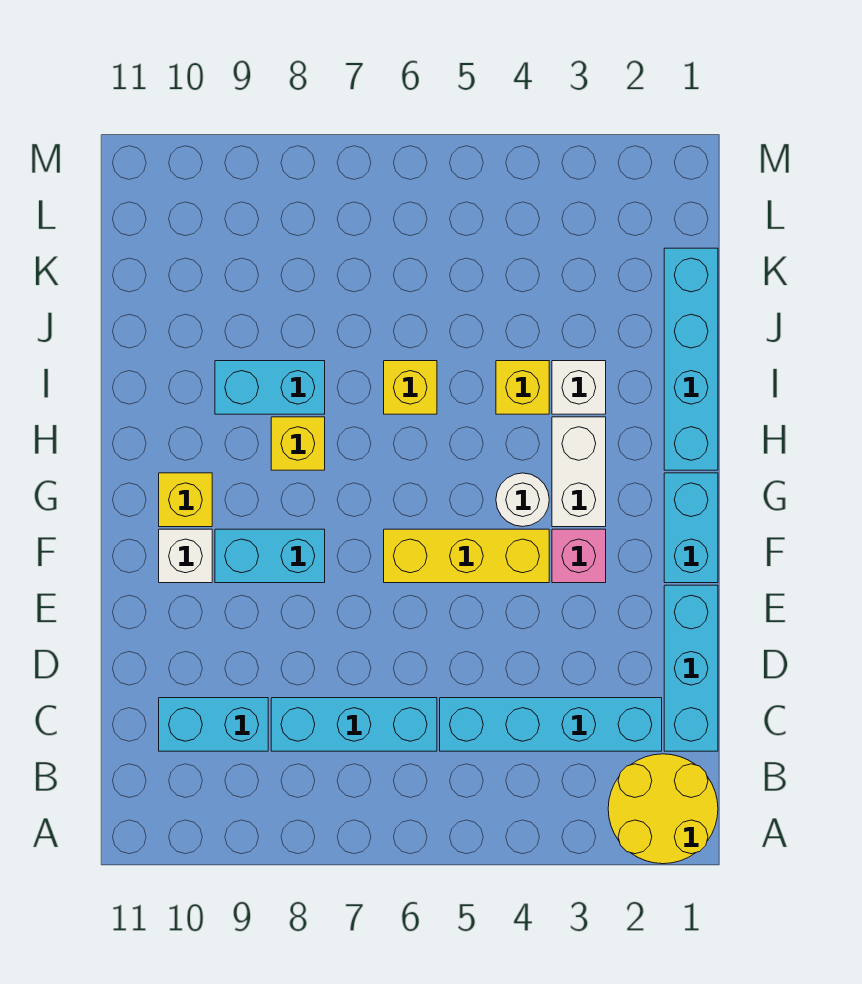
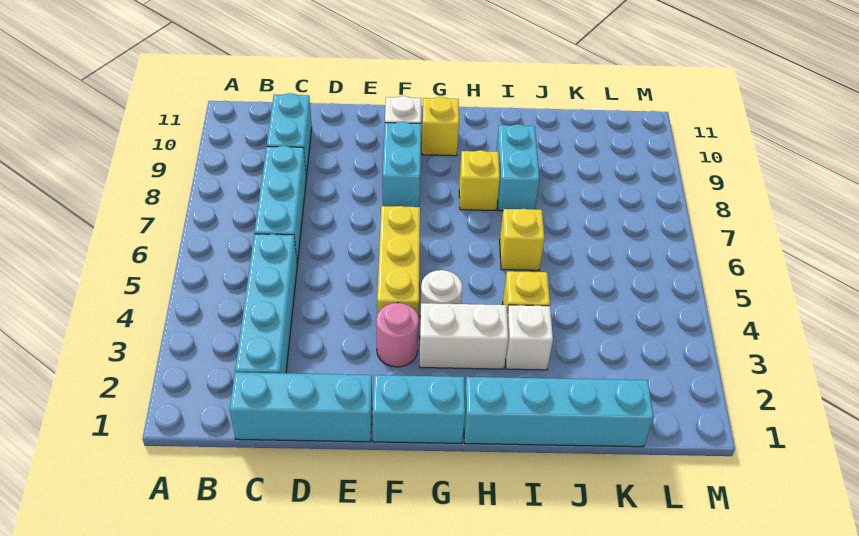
yellow round brick A1:B2 level 1 -> none
pink brick F3 level 1 -> pink round brick F3 level 1

